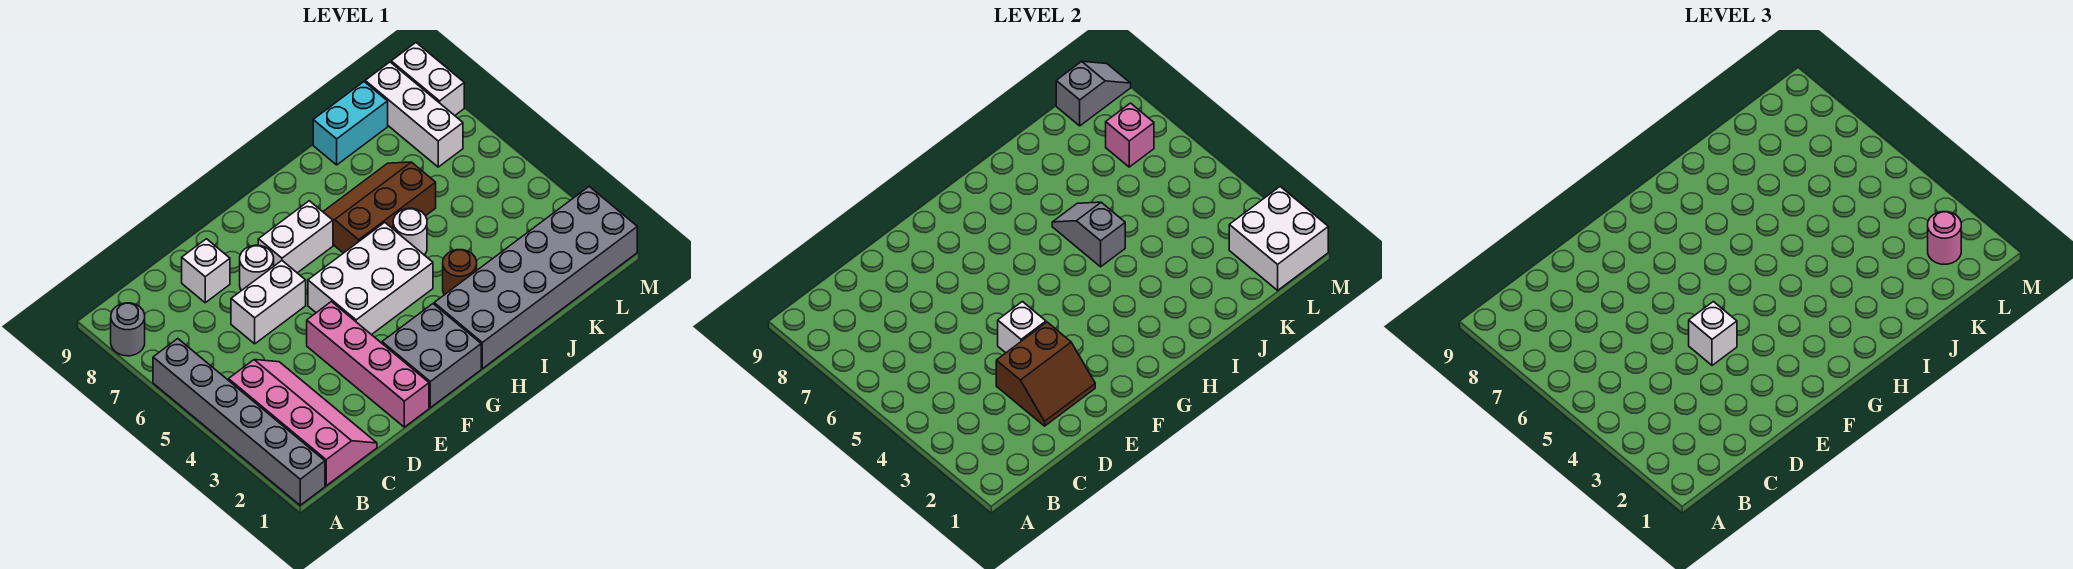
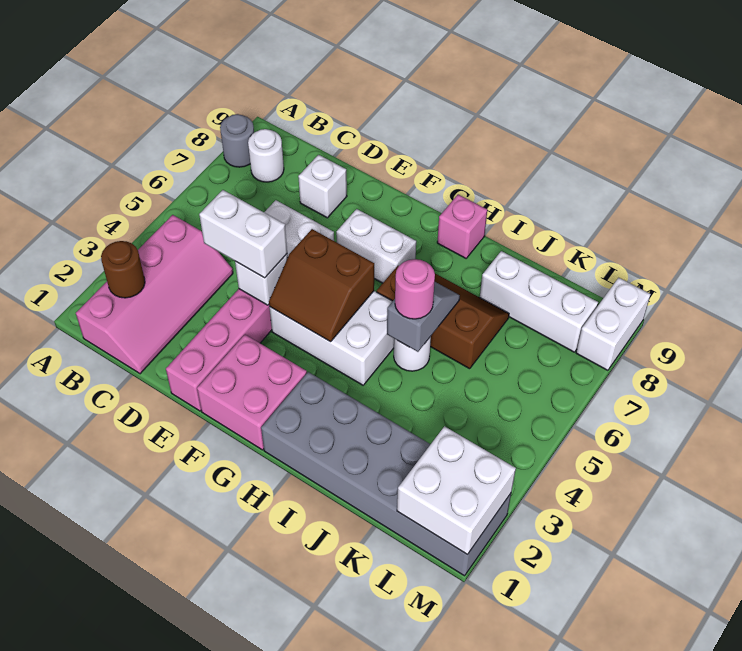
grey brick A1:A6 level 1 -> none
brown slope D2:E3 level 2 top 3 -> brown slope F4:G5 level 2 top 5
white brick E4 level 3 -> white brick D4:E4 level 3
white round brick E7 level 1 -> white round brick B8 level 1
grey brick F1:G2 level 1 -> pink brick F1:G2 level 1
brown round brick I3 level 1 -> brown round brick B2 level 2
cyan brick J9:K9 level 1 -> none
pink round brick L2 level 3 -> pink round brick I5 level 3
white brick L7:L9 level 1 -> white brick J8:L8 level 1
pink brick L7 level 2 -> pink brick H9 level 1
grey slope L9:M9 level 2 top L -> none

